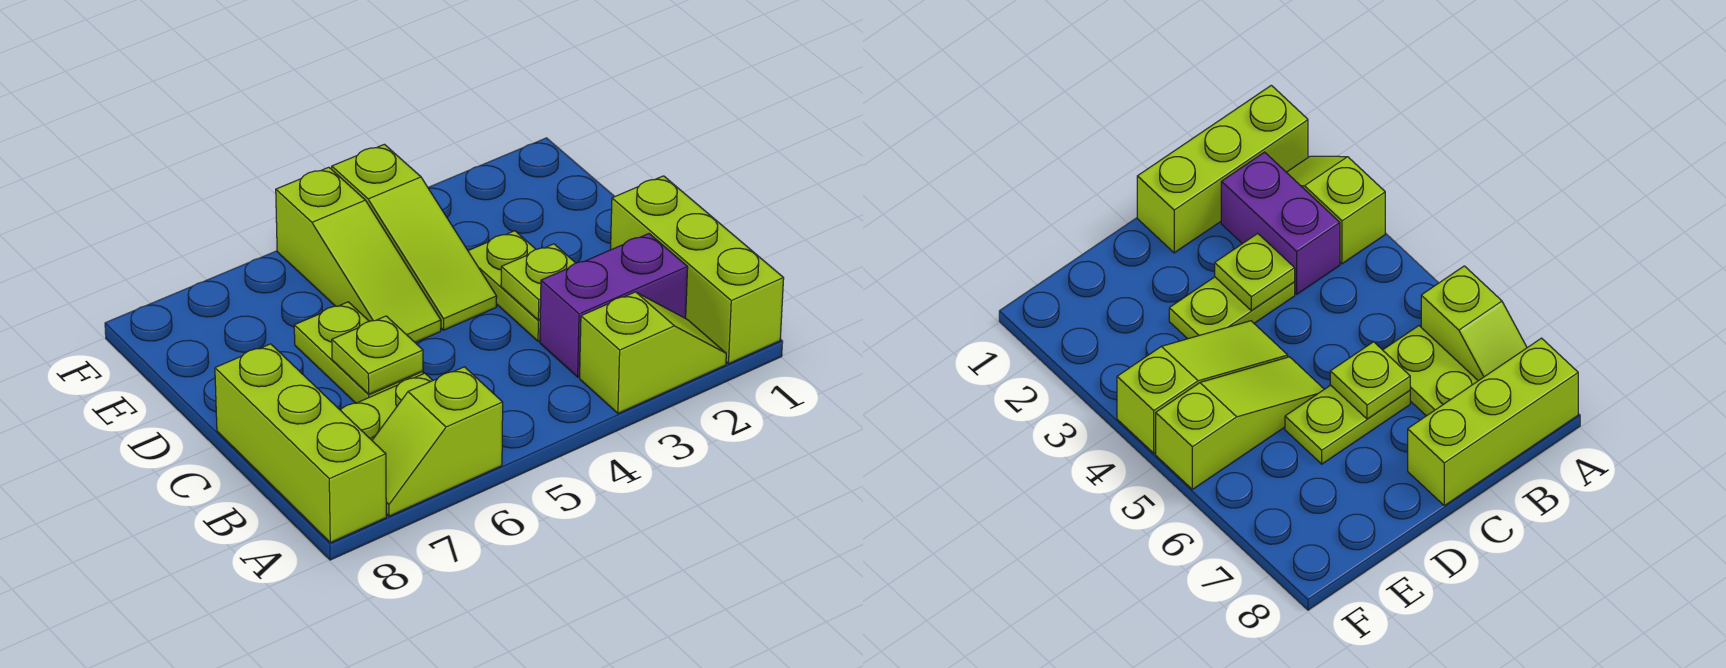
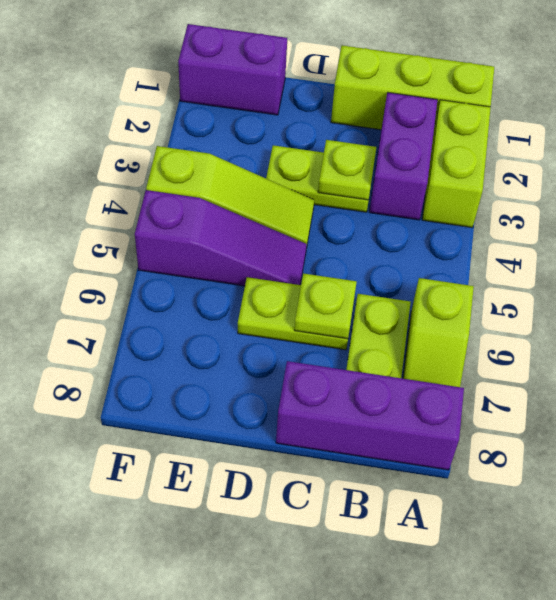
lime slope A2:A3 level 1 top 3 -> lime brick A2:A3 level 1
lime brick A8:C8 level 1 -> purple brick A8:C8 level 1
lime slope D5:F5 level 1 top F -> purple slope D5:F5 level 1 top F
none -> purple brick E1:F1 level 1

